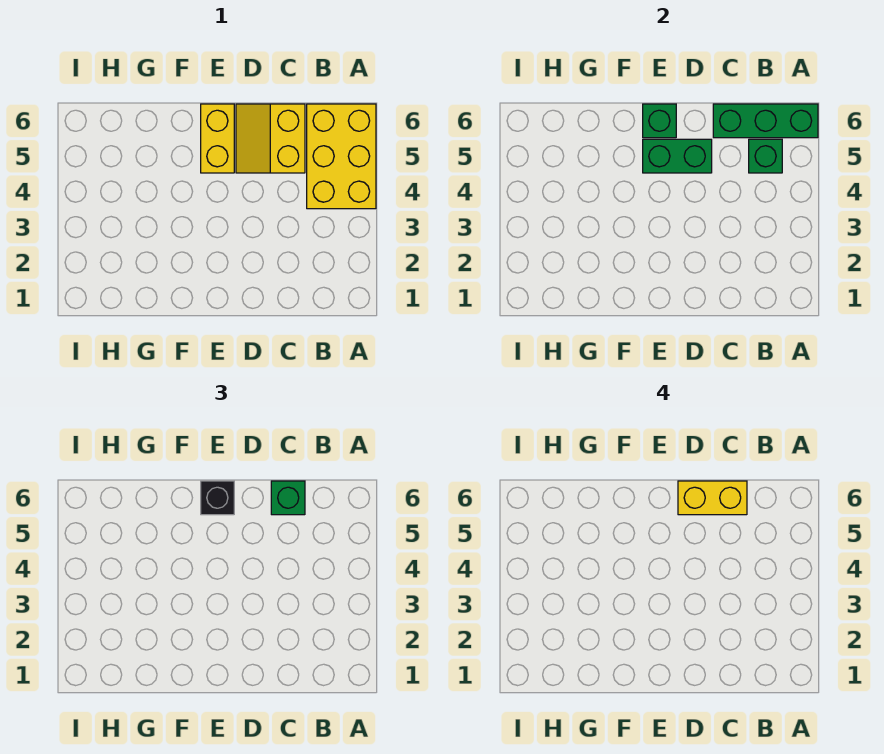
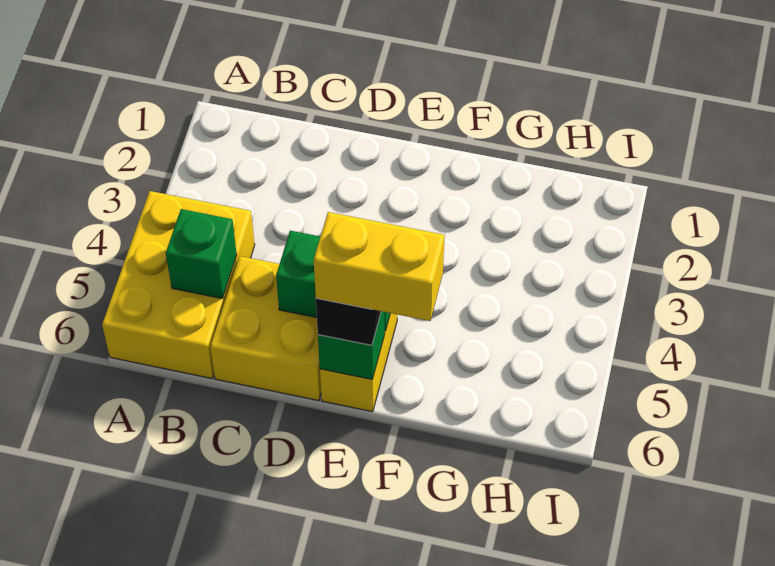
green brick A6:C6 level 2 -> none
yellow slope C5:D6 level 1 top C -> yellow brick C5:D6 level 1
green brick C6 level 3 -> none
yellow brick C6:D6 level 4 -> yellow brick E6:F6 level 4

